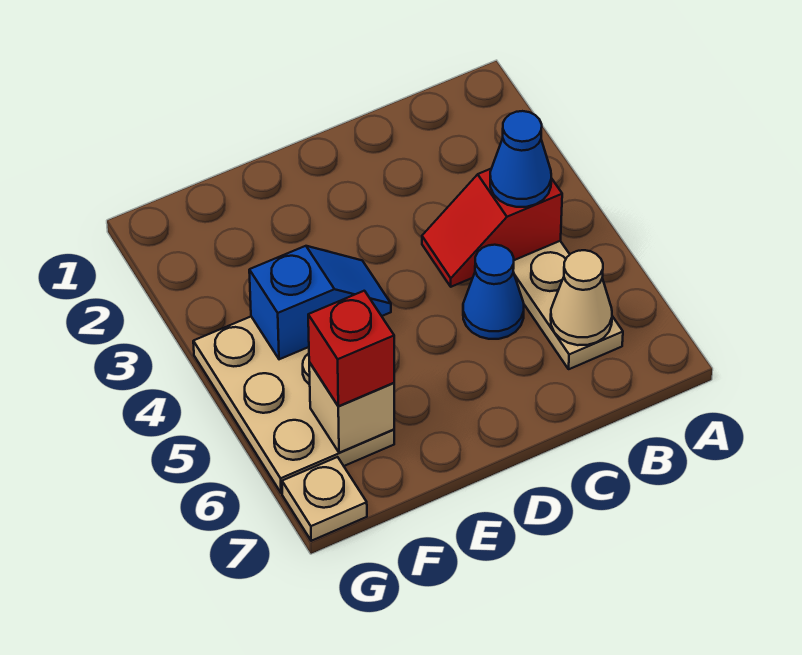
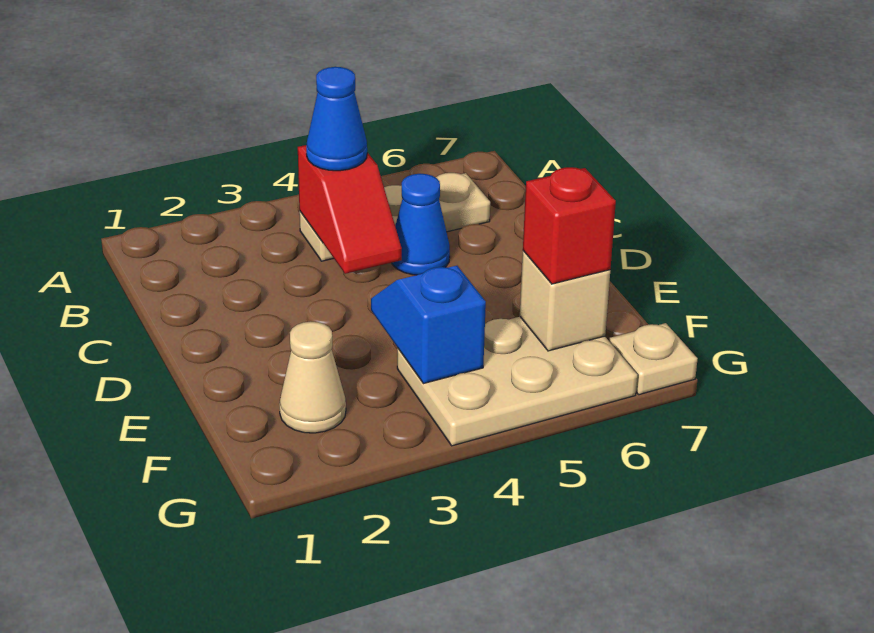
tan cone B6 level 2 -> tan cone F2 level 1

